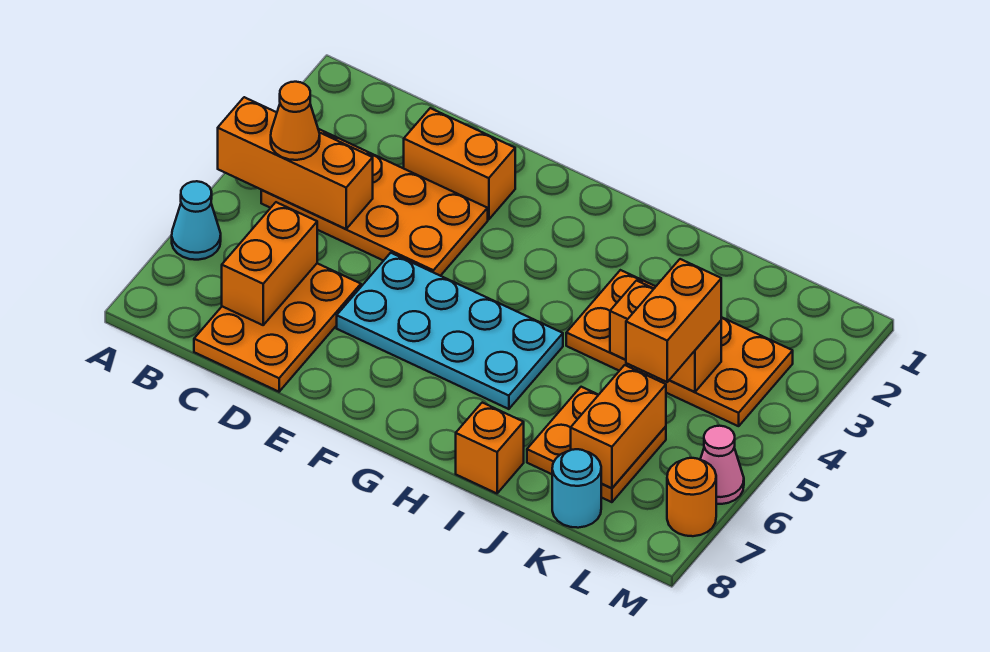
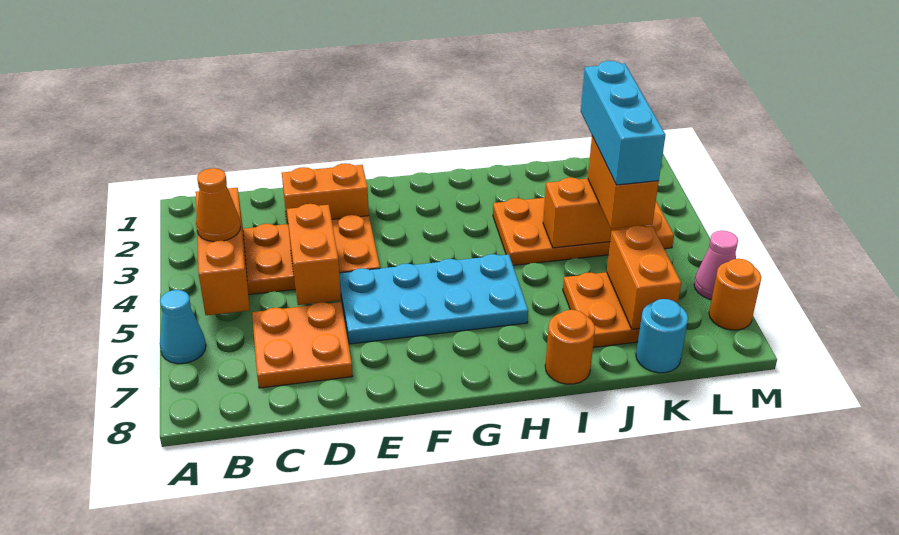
orange brick A4:C4 level 2 -> orange brick B3:B5 level 2
orange plate C6:D8 level 1 -> orange plate C6:D7 level 1
orange brick C6:C7 level 2 -> orange brick D4:D5 level 2
orange brick I8 level 1 -> orange round brick I8 level 1
none -> cyan brick K3:K5 level 4

